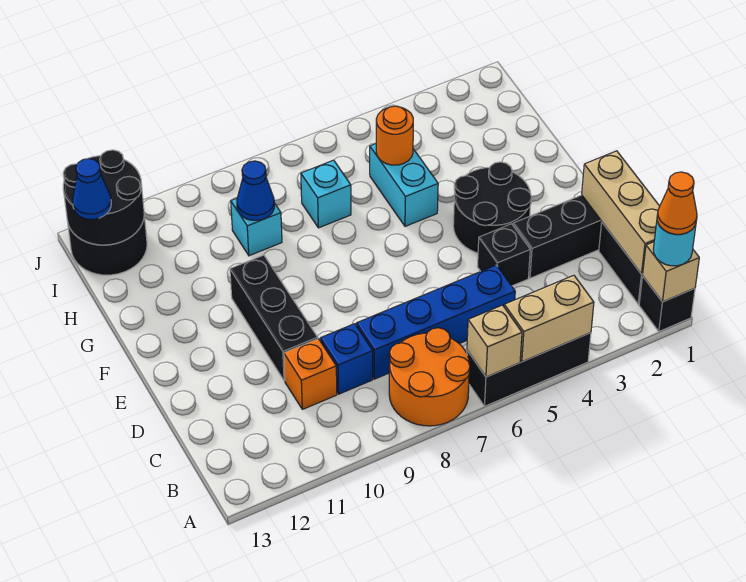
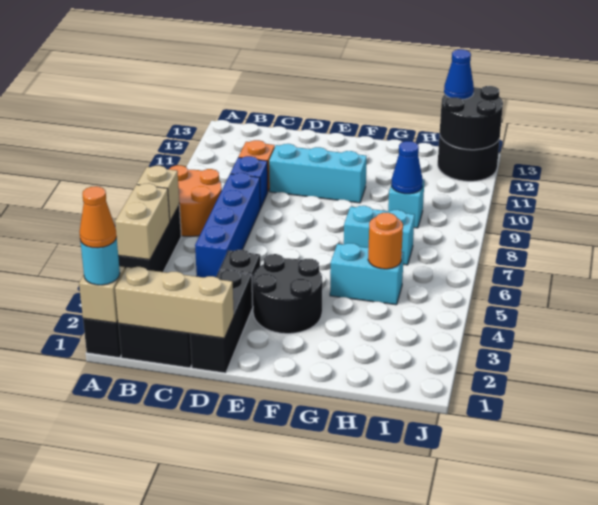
black brick D10:F10 level 1 -> cyan brick D10:F10 level 1
cyan brick H7 level 1 -> cyan brick G7:H7 level 1

